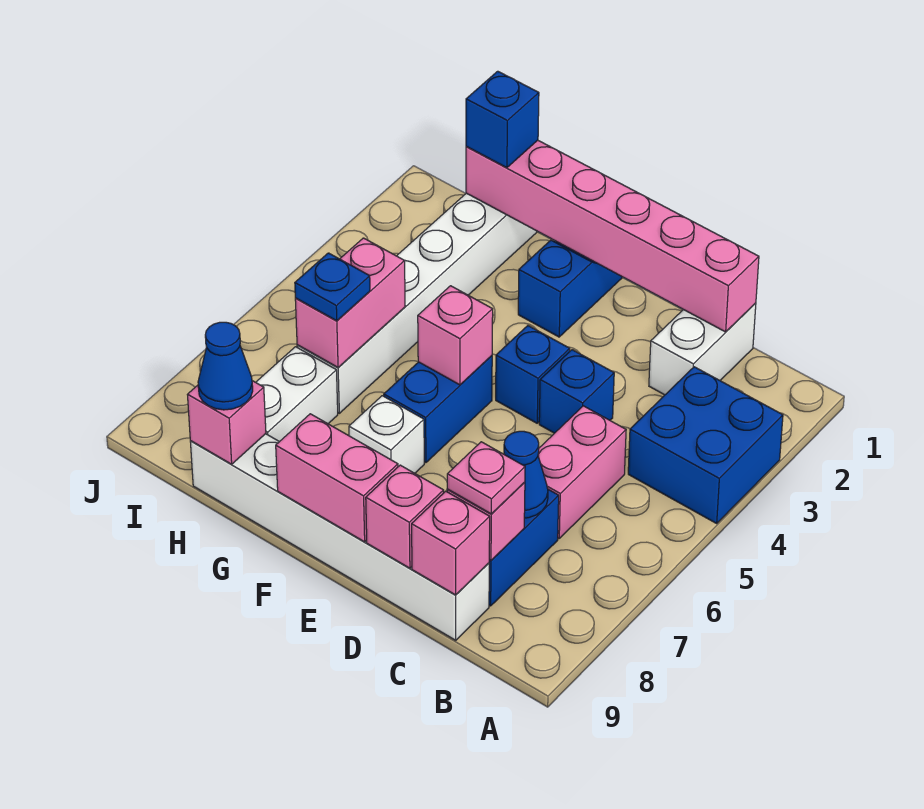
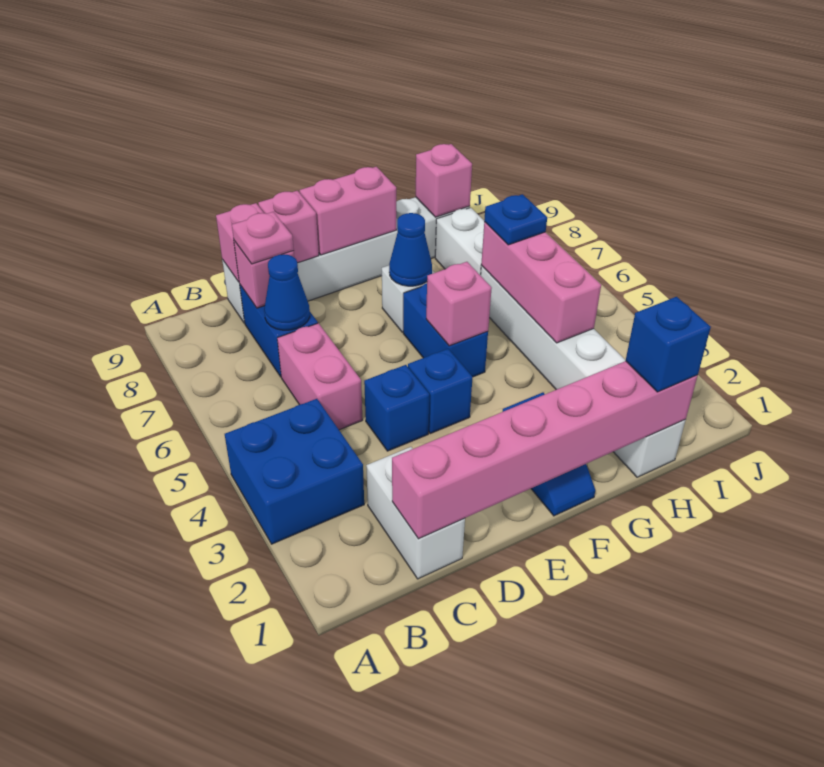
pink brick H5:H6 level 2 -> pink brick H4:H6 level 2
blue cone H9 level 3 -> blue cone F7 level 2

